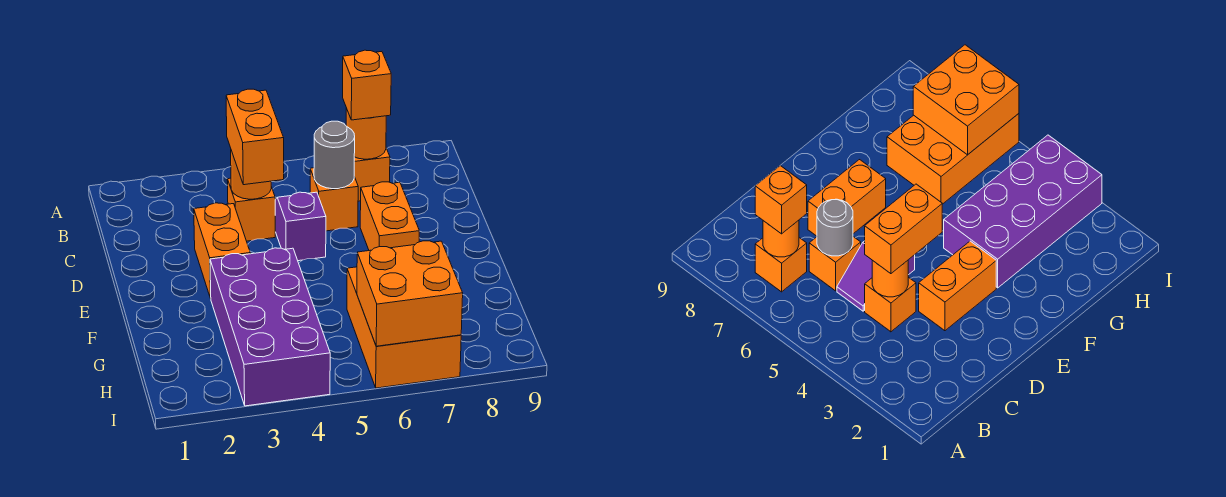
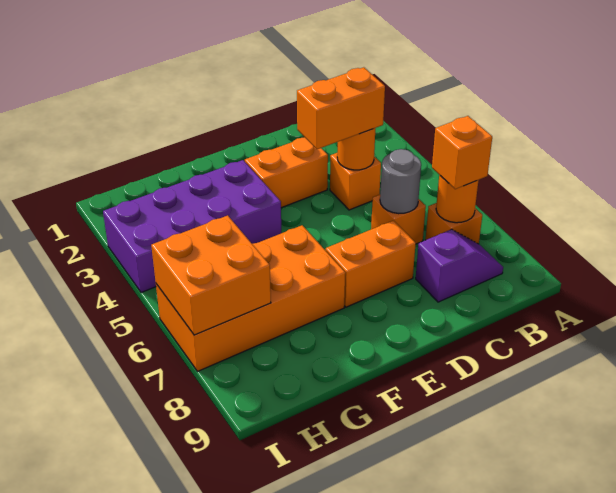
purple slope C5:D5 level 1 top D -> purple slope B8:C8 level 1 top C
orange brick G6:I7 level 1 -> orange brick F6:I7 level 1

